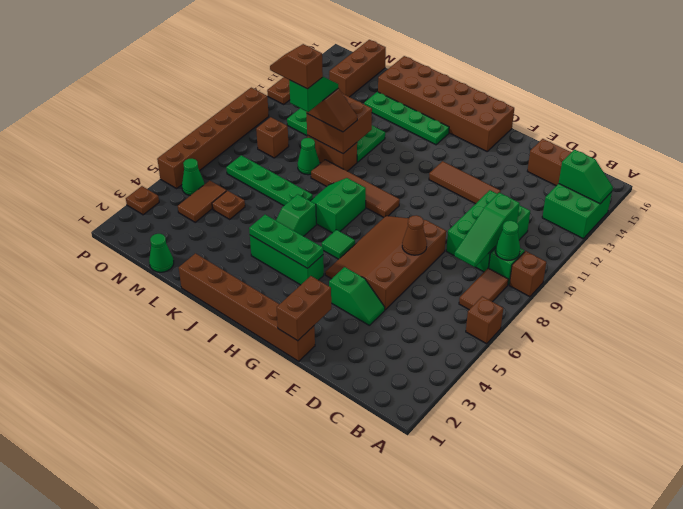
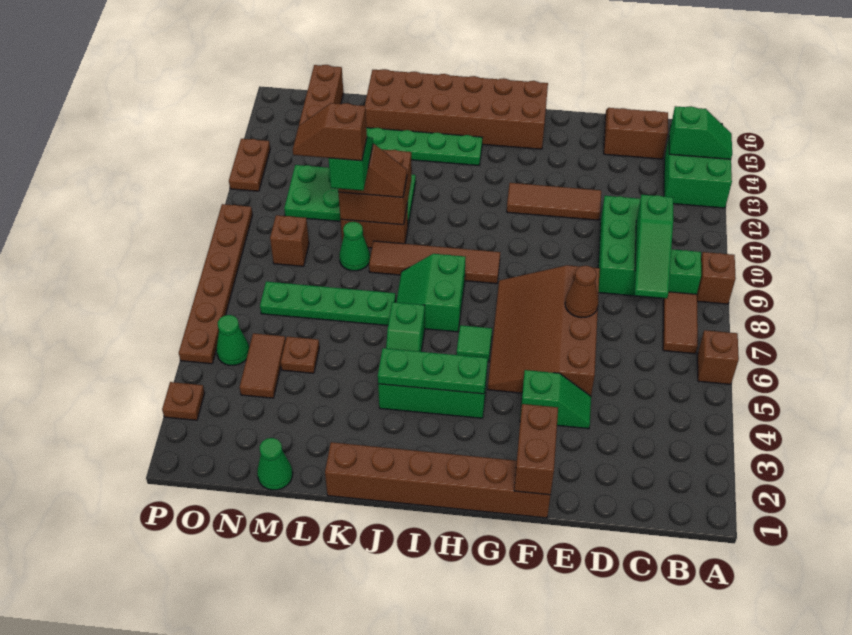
green cone B9 level 2 -> none
brown brick P5:P10 level 1 -> brown plate P5:P10 level 1

